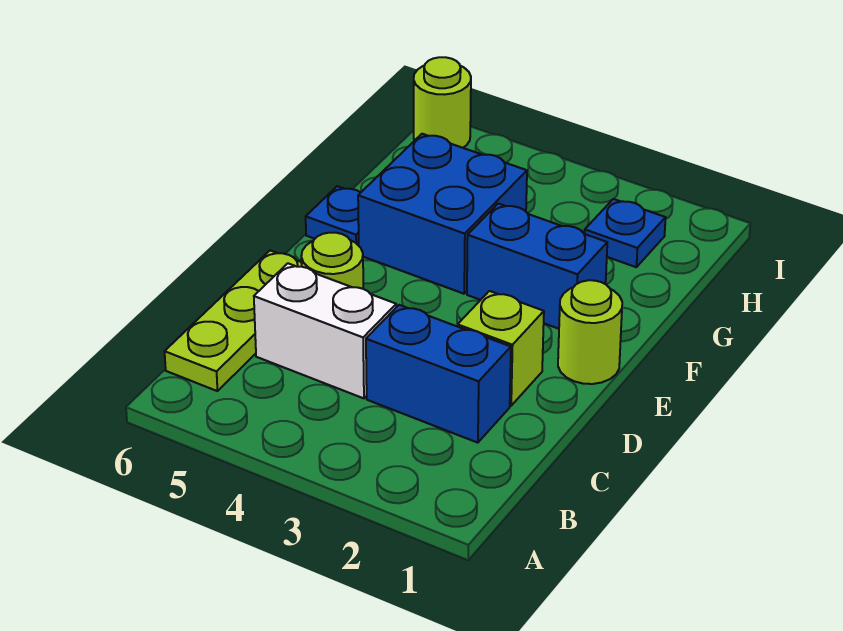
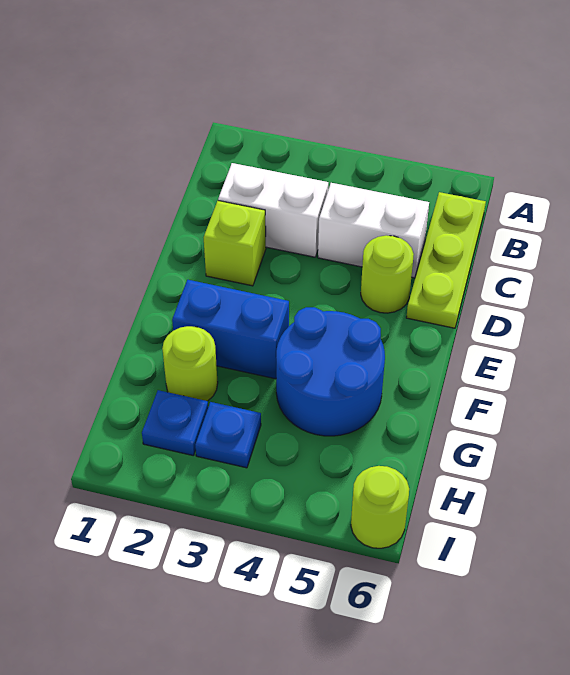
blue brick C2:C3 level 1 -> white brick C2:C3 level 1
lime round brick E1 level 1 -> lime round brick G2 level 1
blue brick F4:G5 level 1 -> blue round brick F4:G5 level 1
blue plate F6 level 1 -> blue plate H3 level 1

